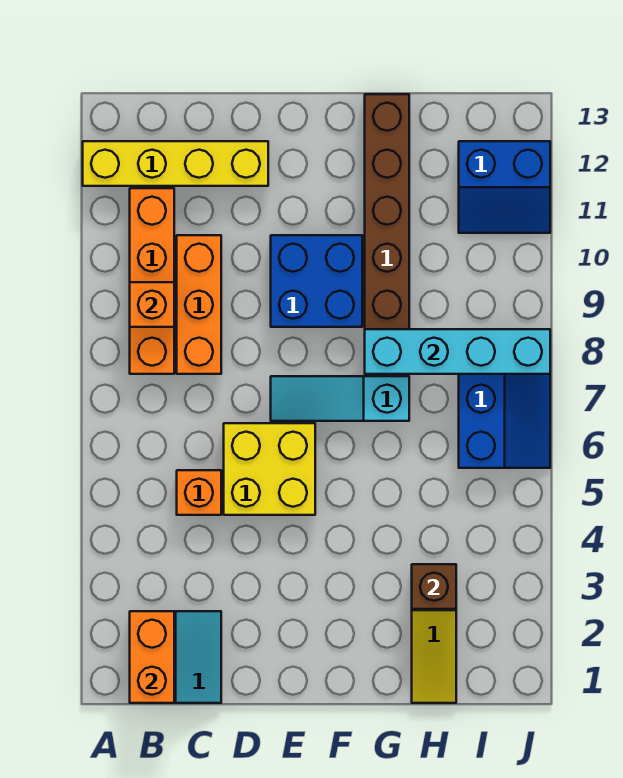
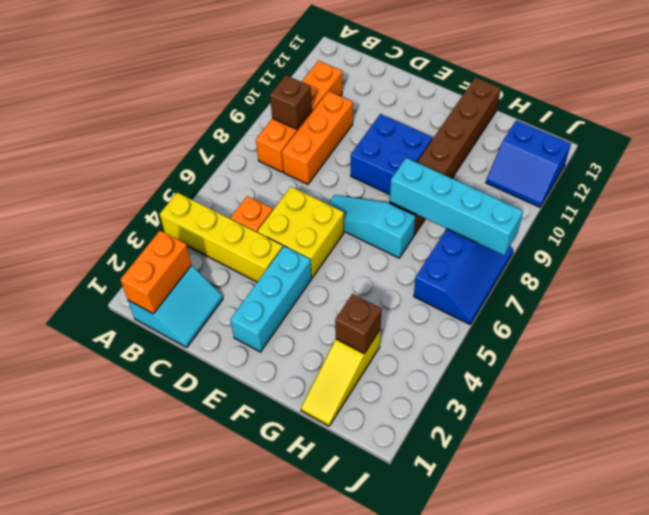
yellow brick A12:D12 level 1 -> yellow brick A4:D4 level 1
orange brick B9 level 2 -> brown brick B9 level 2
none -> cyan brick E2:E4 level 1

